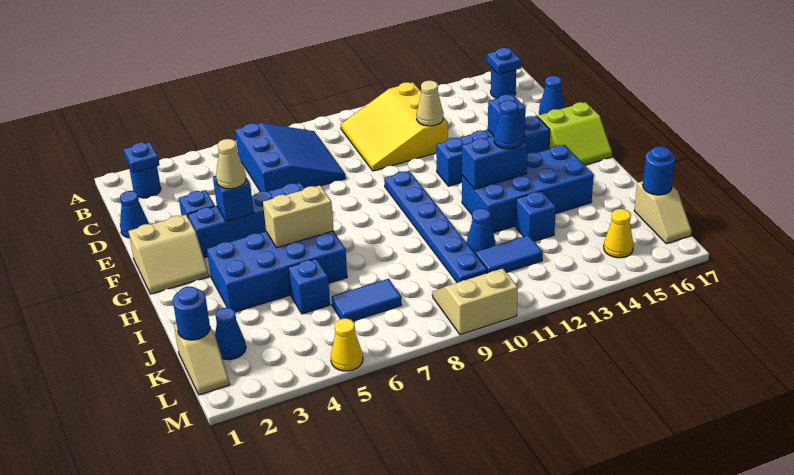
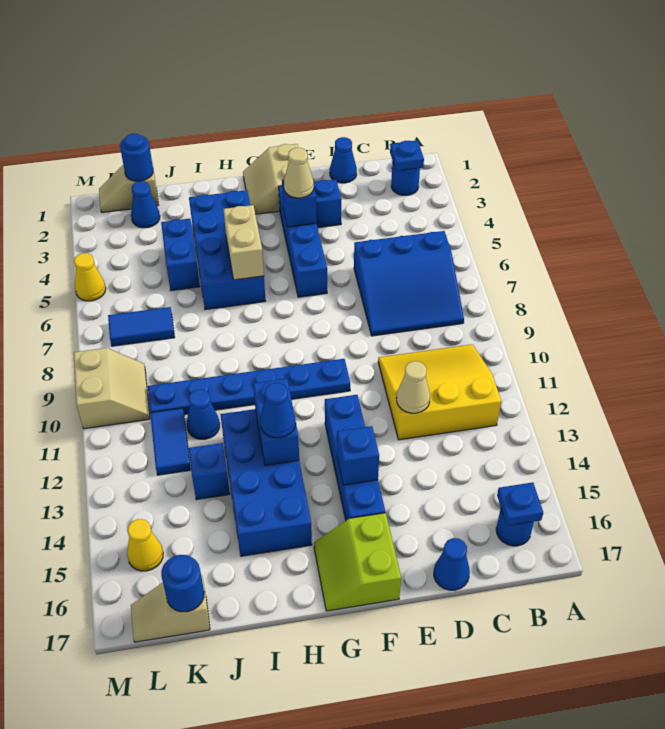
blue brick J5 level 1 -> blue brick J4:J5 level 1
blue tile K6:K7 level 1 -> blue tile K7:L7 level 1

